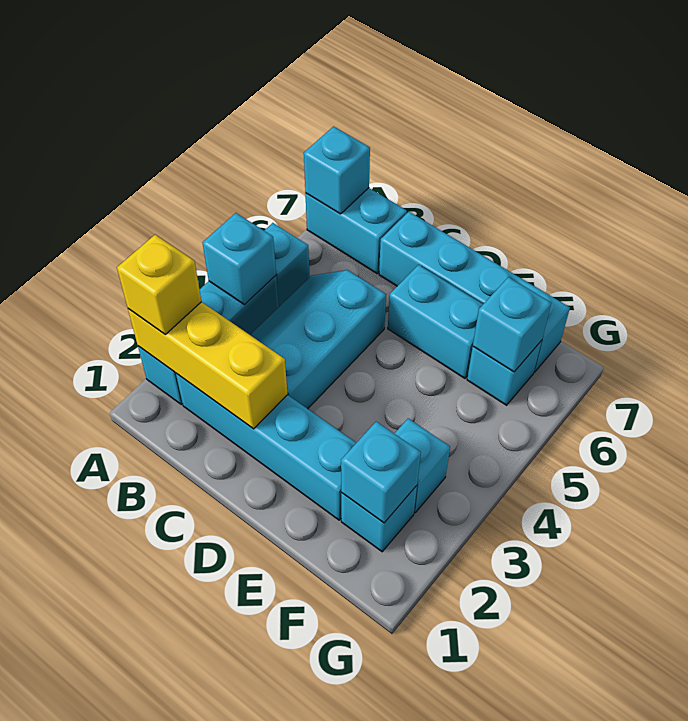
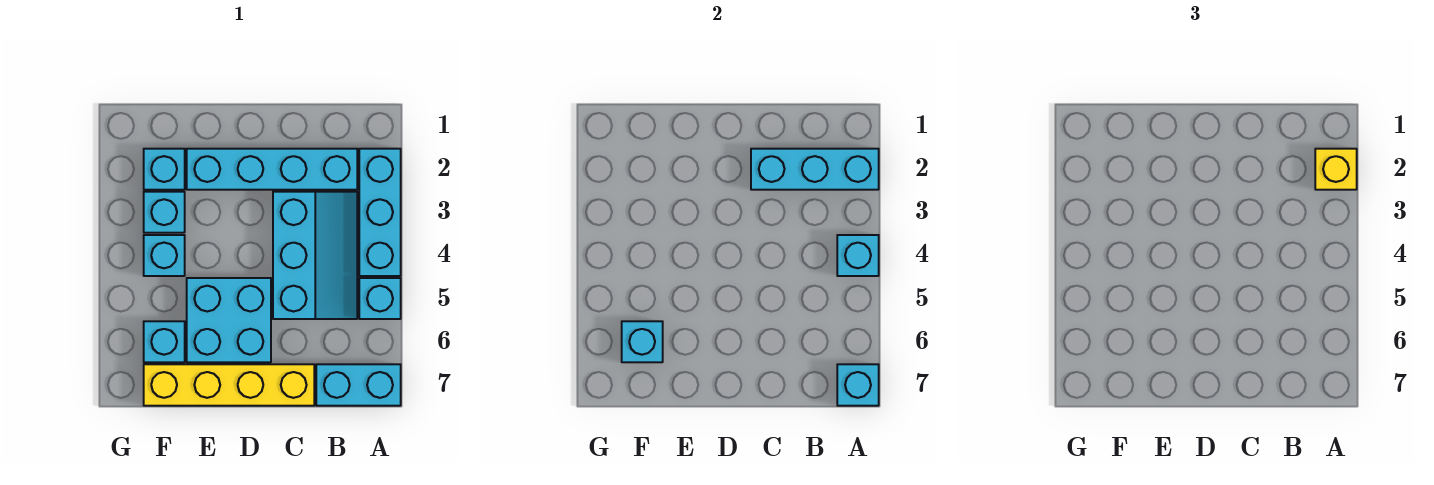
yellow brick A2:C2 level 2 -> cyan brick A2:C2 level 2
cyan brick C7:F7 level 1 -> yellow brick C7:F7 level 1
cyan brick D6:E6 level 1 -> cyan brick D5:E6 level 1
cyan brick F2 level 2 -> cyan brick F4 level 1

